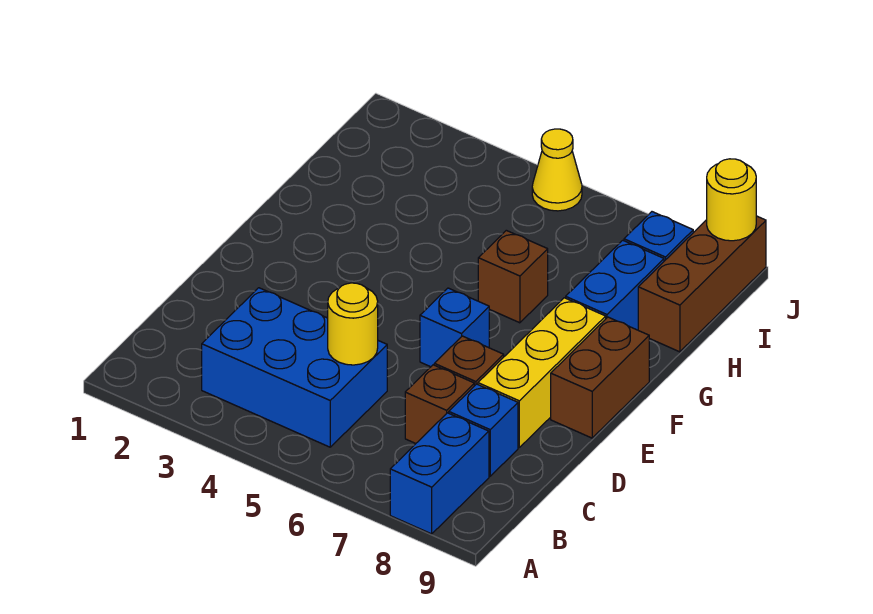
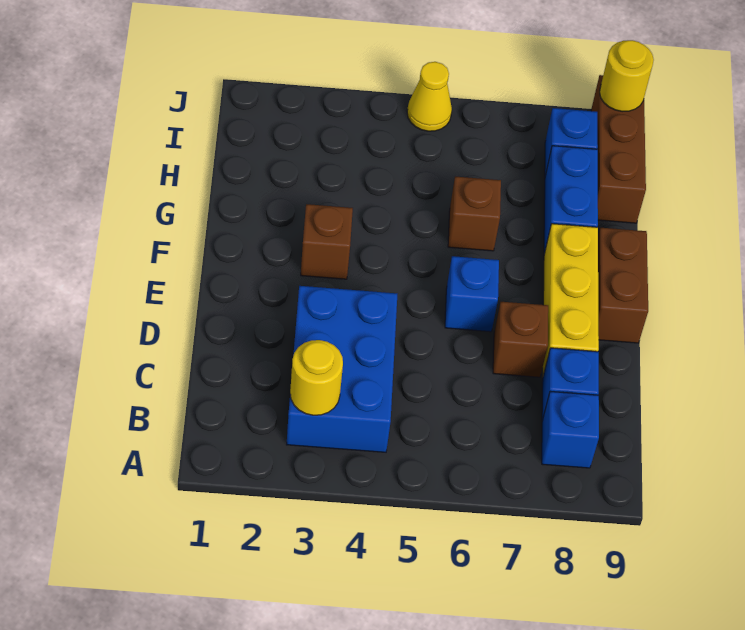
blue brick A8:B8 level 1 -> blue brick B8 level 1
blue brick B3:C5 level 1 -> blue brick B3:D4 level 1
yellow round brick C5 level 2 -> yellow round brick B3 level 2
brown brick C7 level 1 -> brown brick F3 level 1

